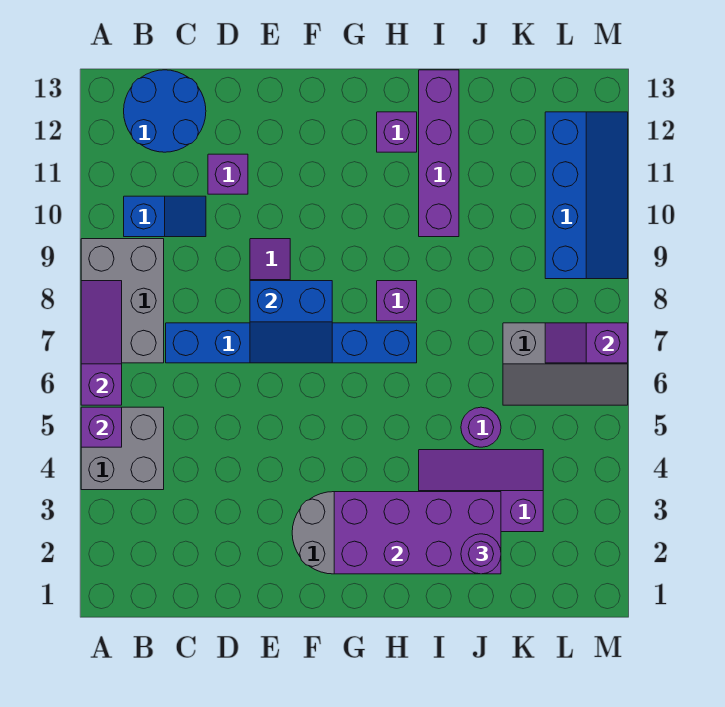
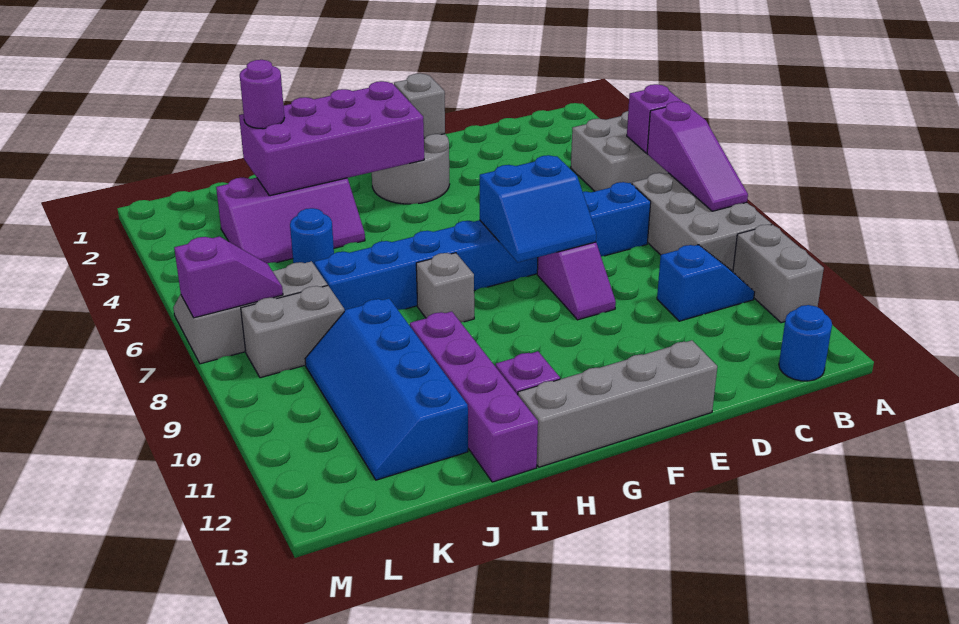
none -> grey brick A10:A11 level 1
blue slope B10:C10 level 1 top B -> blue slope B10:C10 level 1 top C
blue round brick B12:C13 level 1 -> blue round brick B13 level 1
blue brick C7:H7 level 1 -> blue brick C7:J7 level 1
purple brick D11 level 1 -> none
blue slope E7:F8 level 2 top 8 -> blue slope E7:F8 level 2 top 7
none -> grey brick E13:H13 level 1
none -> grey brick F2 level 2
purple brick H8 level 1 -> grey brick H8 level 1
purple round brick J5 level 1 -> blue round brick J5 level 1
none -> grey brick K8:L8 level 1
blue slope L9:M12 level 1 top L -> blue slope J9:K12 level 1 top J

